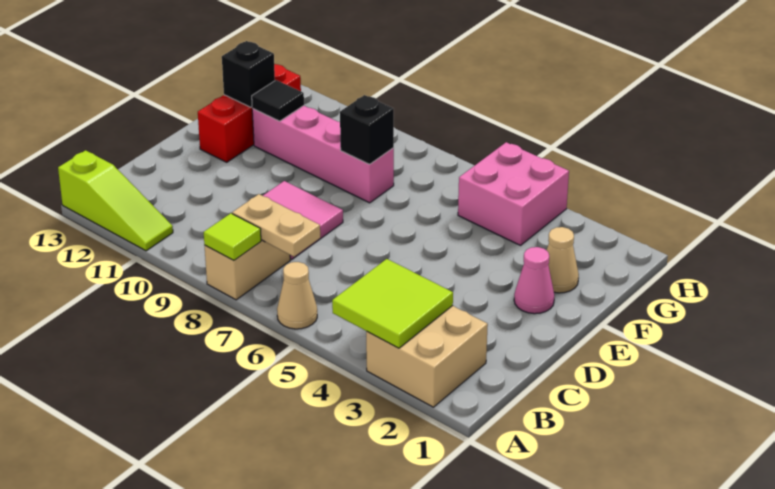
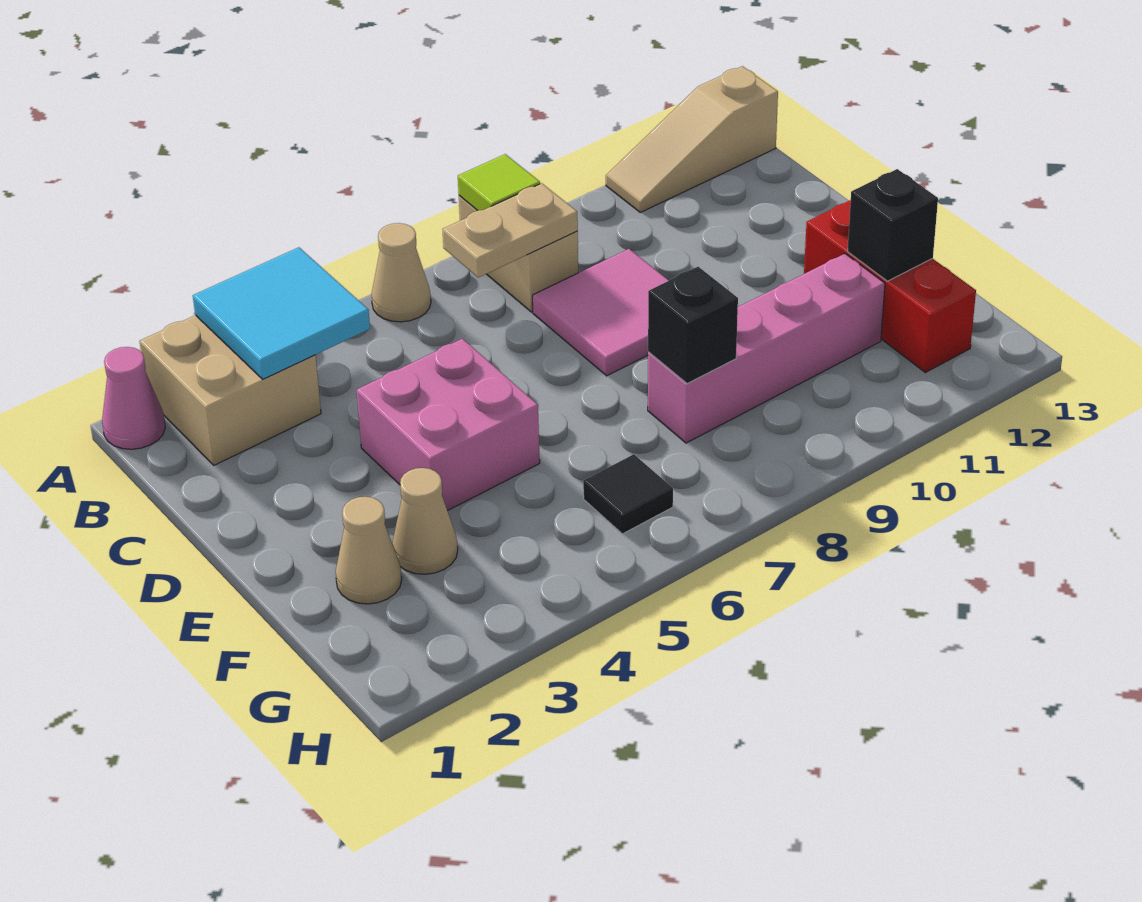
lime tile A3:B4 level 2 -> cyan tile A3:B4 level 2
lime slope A11:A13 level 1 top 13 -> tan slope A11:A13 level 1 top 13
pink cone E2 level 1 -> pink cone A1 level 1
none -> tan cone F3 level 1
black tile F11 level 2 -> black tile G6 level 1
pink brick G4:H5 level 1 -> pink brick D4:E5 level 1

